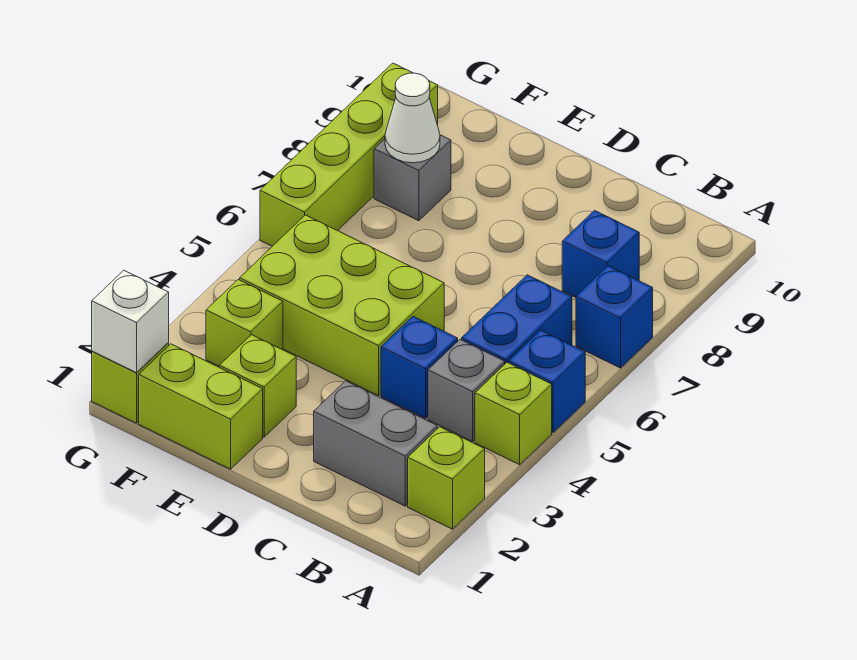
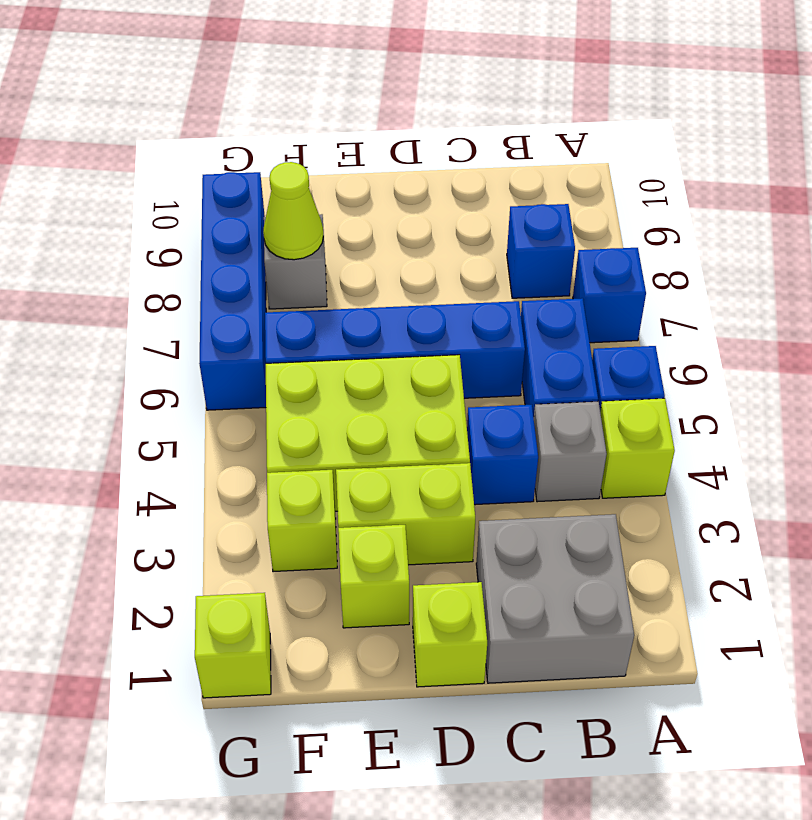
lime brick A2 level 1 -> lime brick D1 level 1
grey brick B2:C2 level 1 -> grey brick B1:C2 level 1
none -> blue brick C6:F6 level 1
lime brick E1:F1 level 1 -> lime brick D3:E3 level 1
white cone F8 level 2 -> lime cone F8 level 2
white brick G1 level 2 -> none
lime brick G6:G9 level 1 -> blue brick G6:G9 level 1

